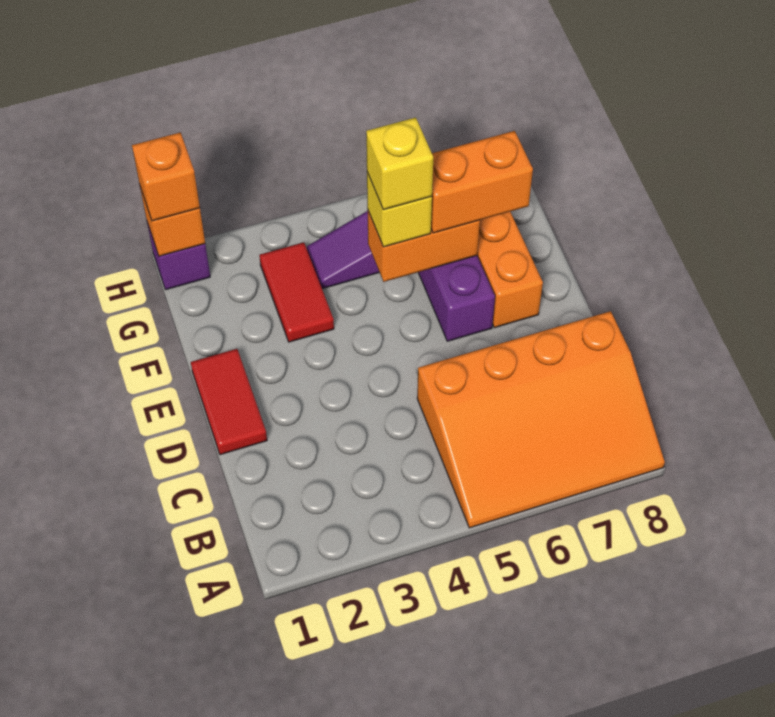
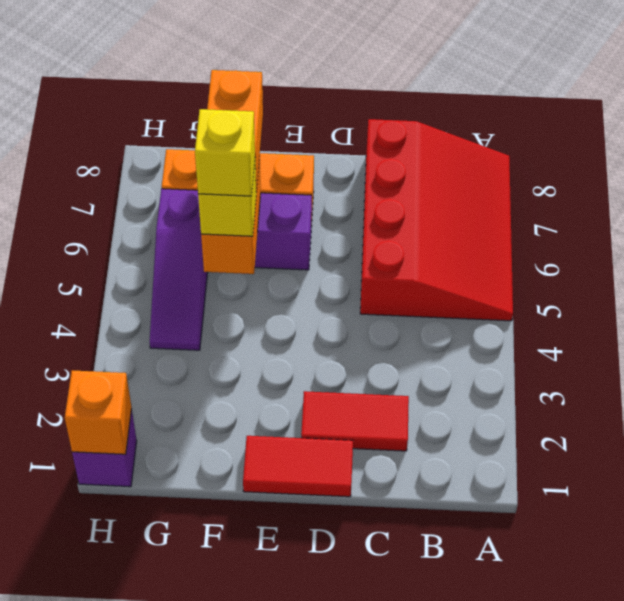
orange slope A5:C8 level 1 top C -> red slope A5:C8 level 1 top C
red tile F3:G3 level 1 -> red tile C2:D2 level 1
orange brick H1 level 3 -> none

